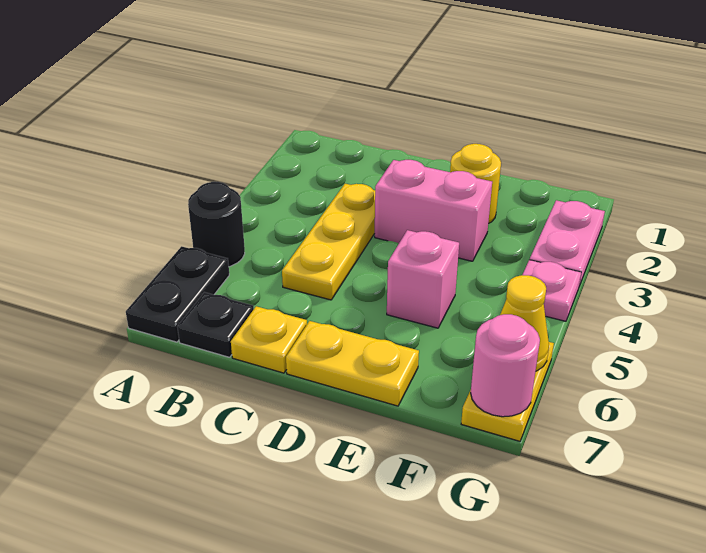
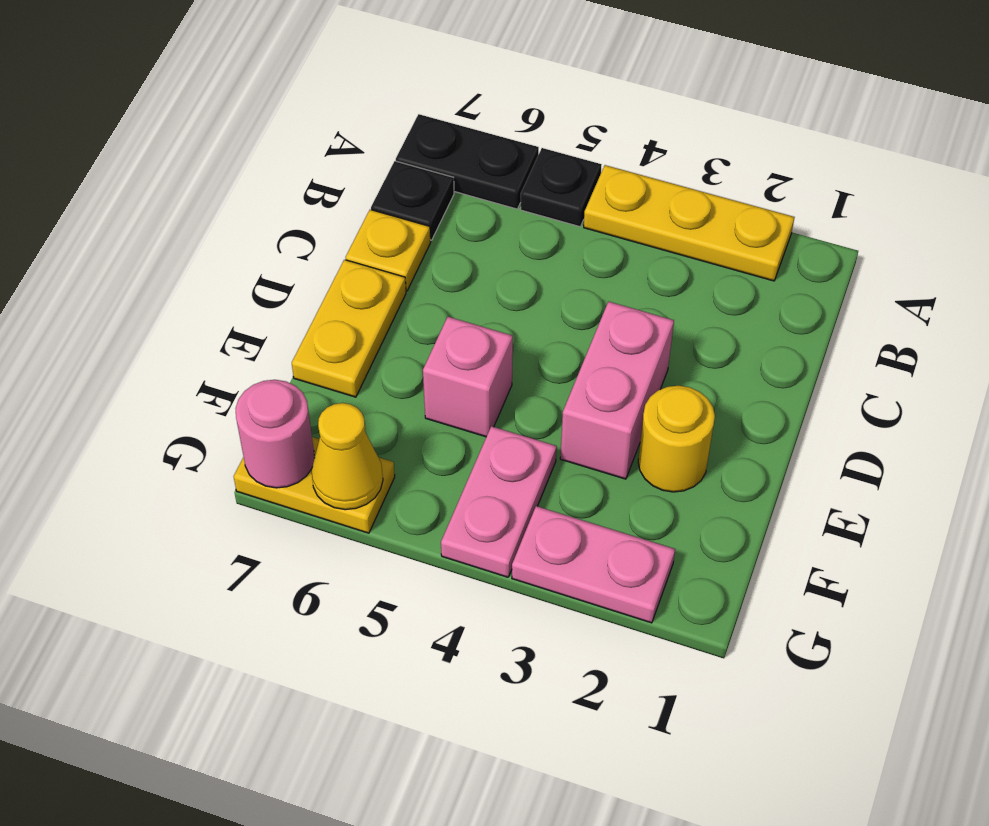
black round brick A5 level 1 -> black plate A5 level 1
yellow plate C3:C5 level 1 -> yellow plate A2:A4 level 1
pink plate G4 level 1 -> pink plate F4:G4 level 1

